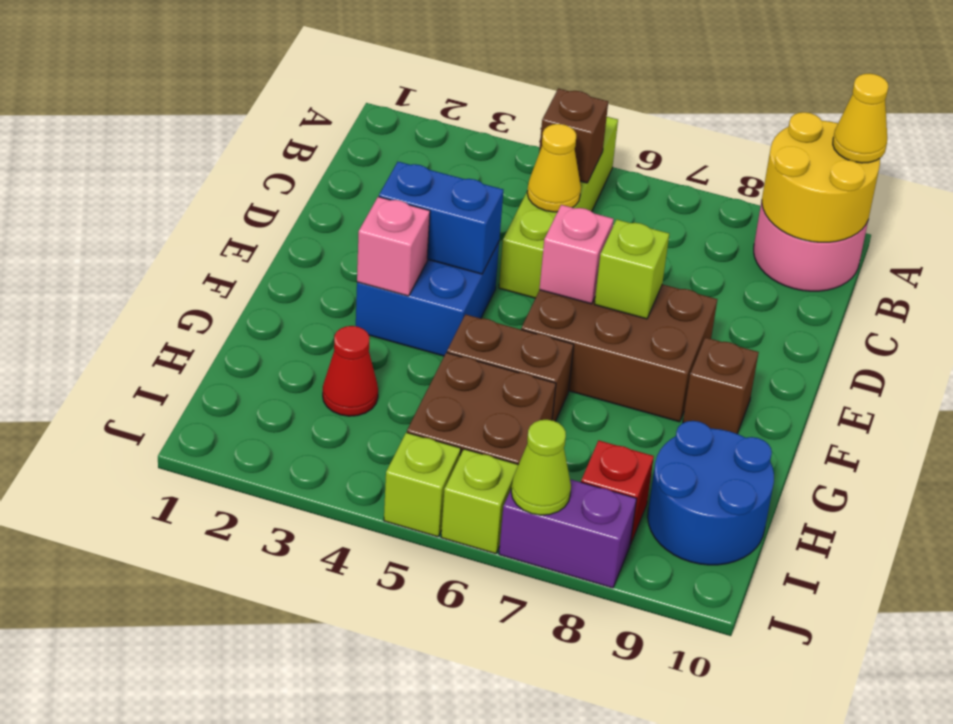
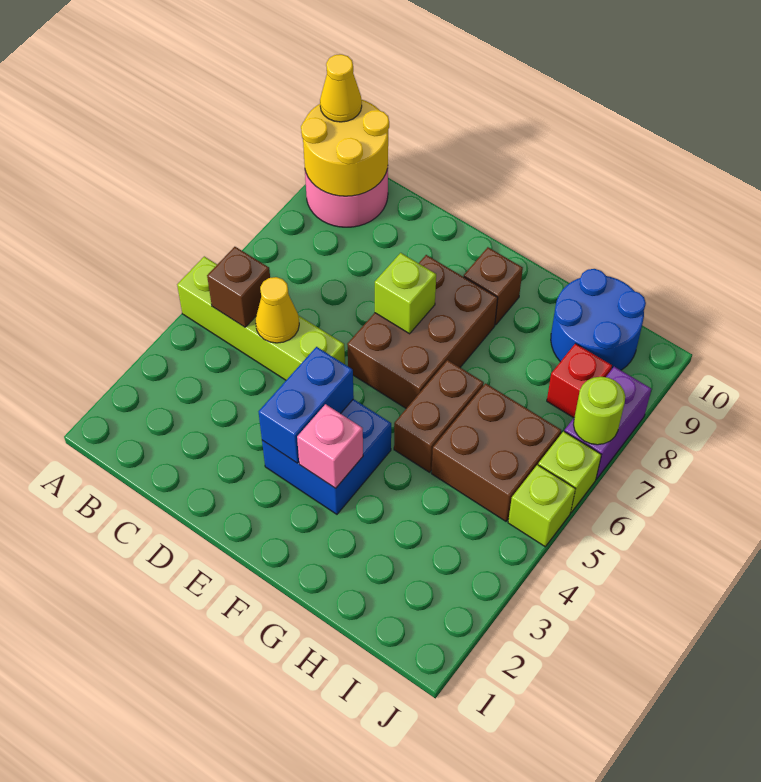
pink brick E6 level 2 -> none
red cone H3 level 1 -> none
lime cone J7 level 2 -> lime round brick J7 level 2

